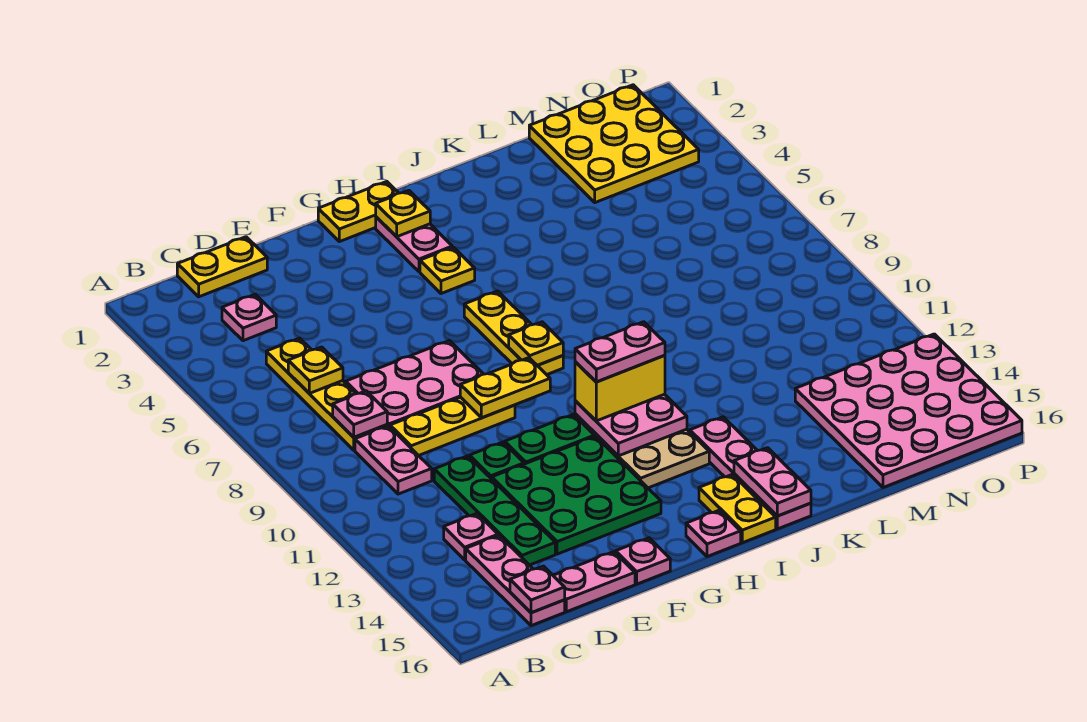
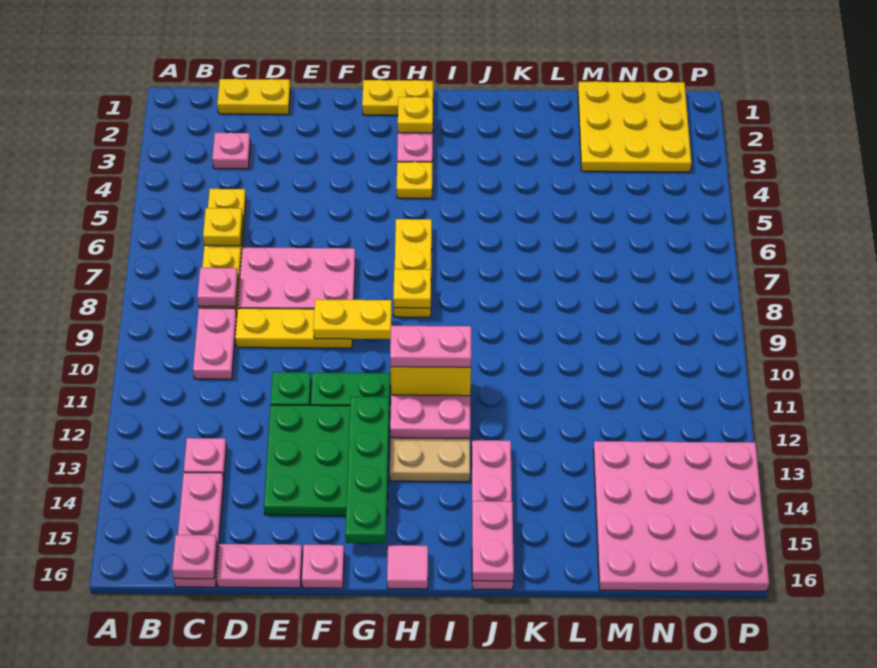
green plate D11:D14 level 1 -> green plate G12:G15 level 2
pink plate H16 level 1 -> pink tile H16 level 1
yellow plate I15:I16 level 1 -> none

